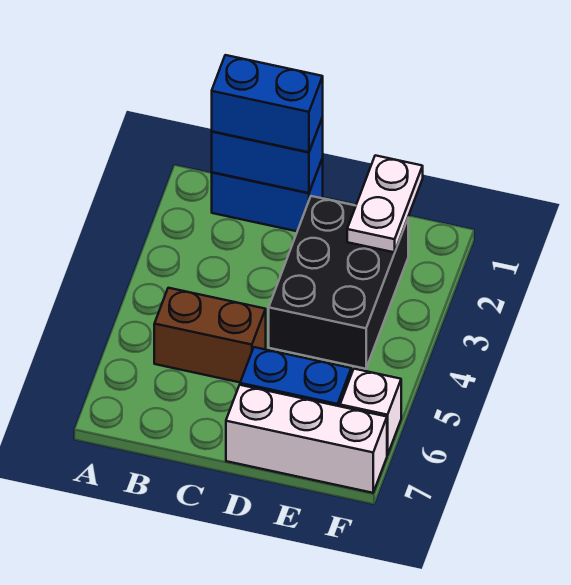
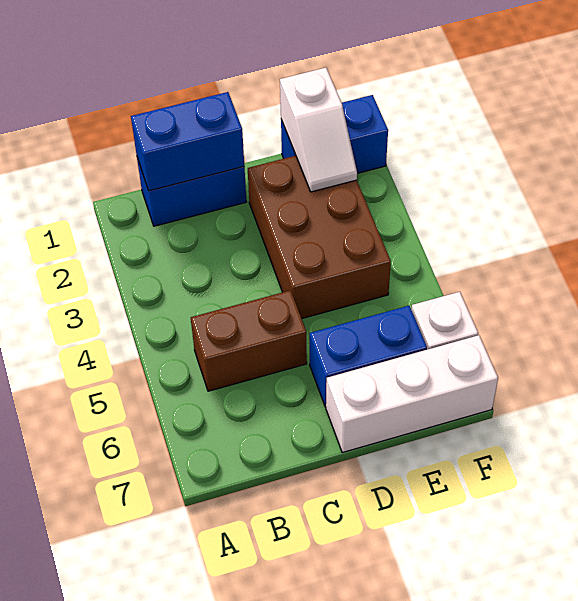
blue brick B1:C1 level 3 -> blue brick E1:F1 level 1
black brick D2:E4 level 1 -> brown brick D2:E4 level 1
white plate E1:E2 level 2 -> white slope E1:E2 level 2 top 1

